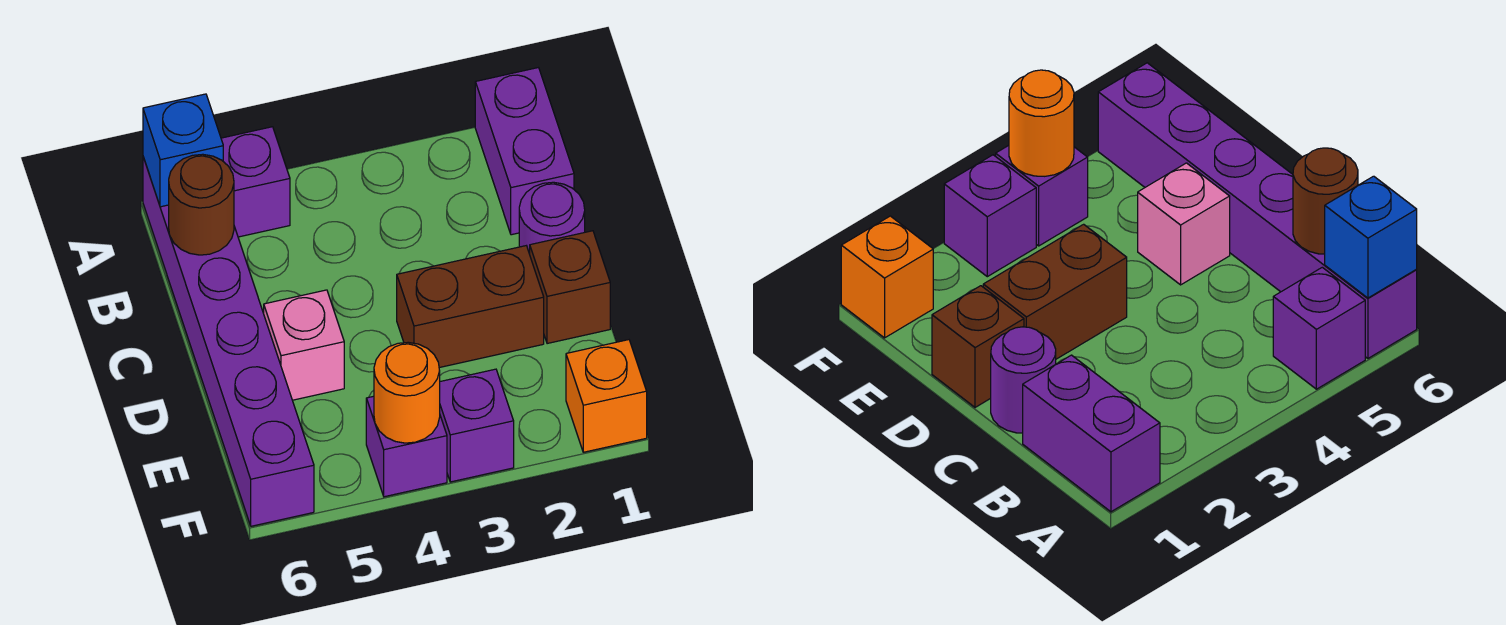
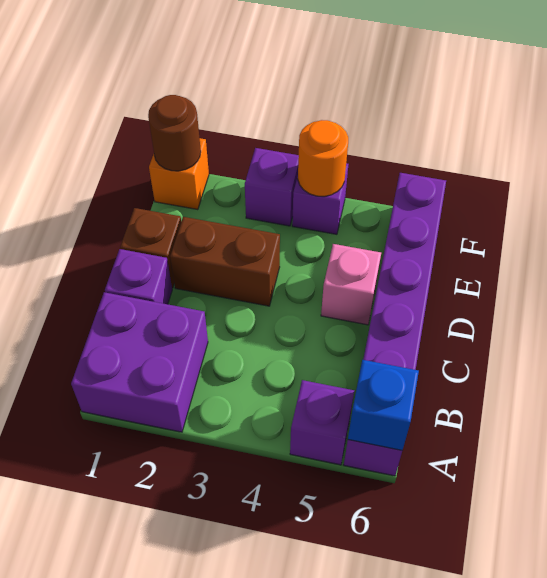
purple brick A1:B1 level 1 -> purple brick A1:B2 level 1
brown round brick B6 level 2 -> brown round brick F1 level 2
purple round brick C1 level 1 -> purple brick C1 level 1

